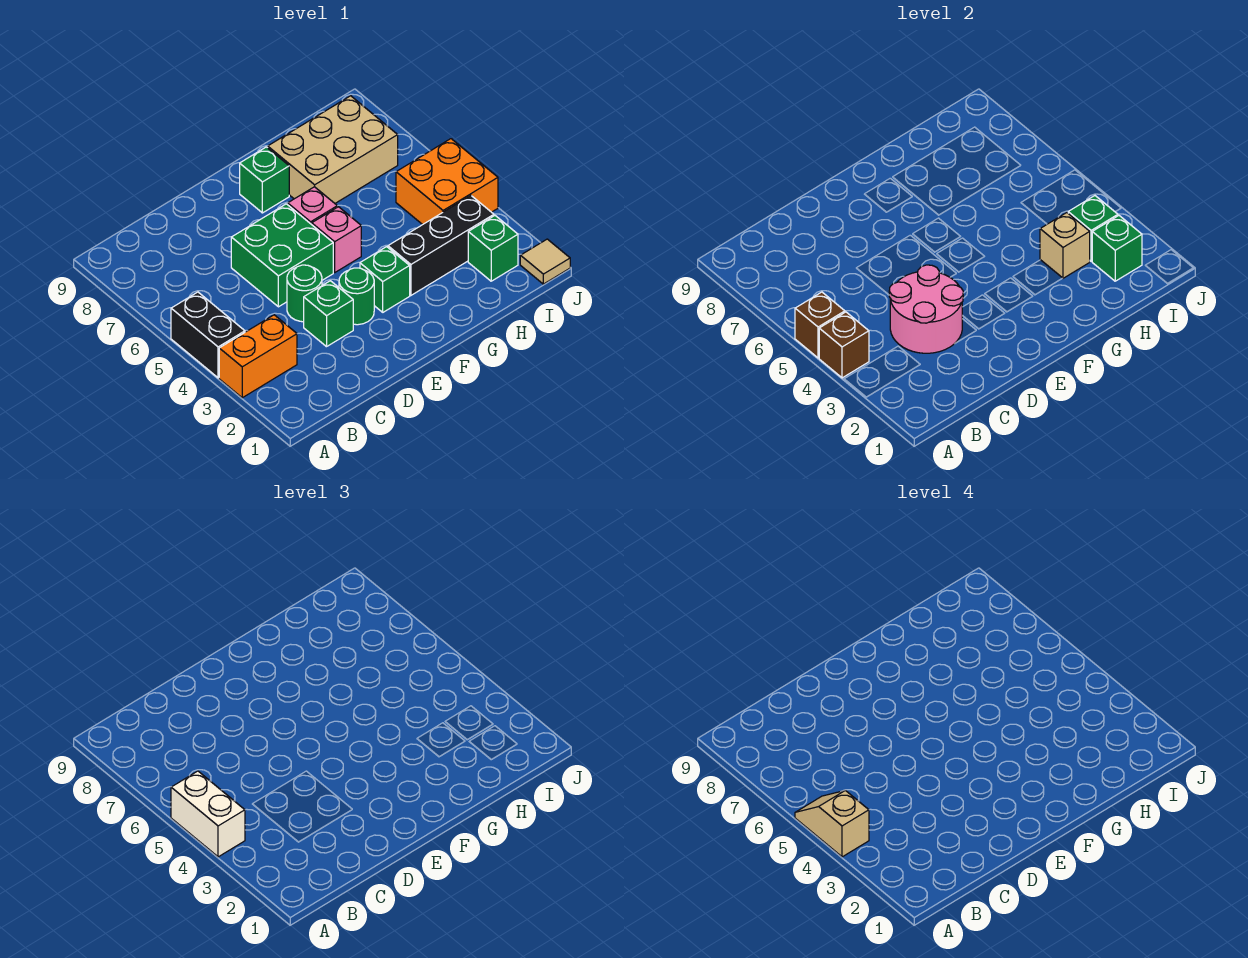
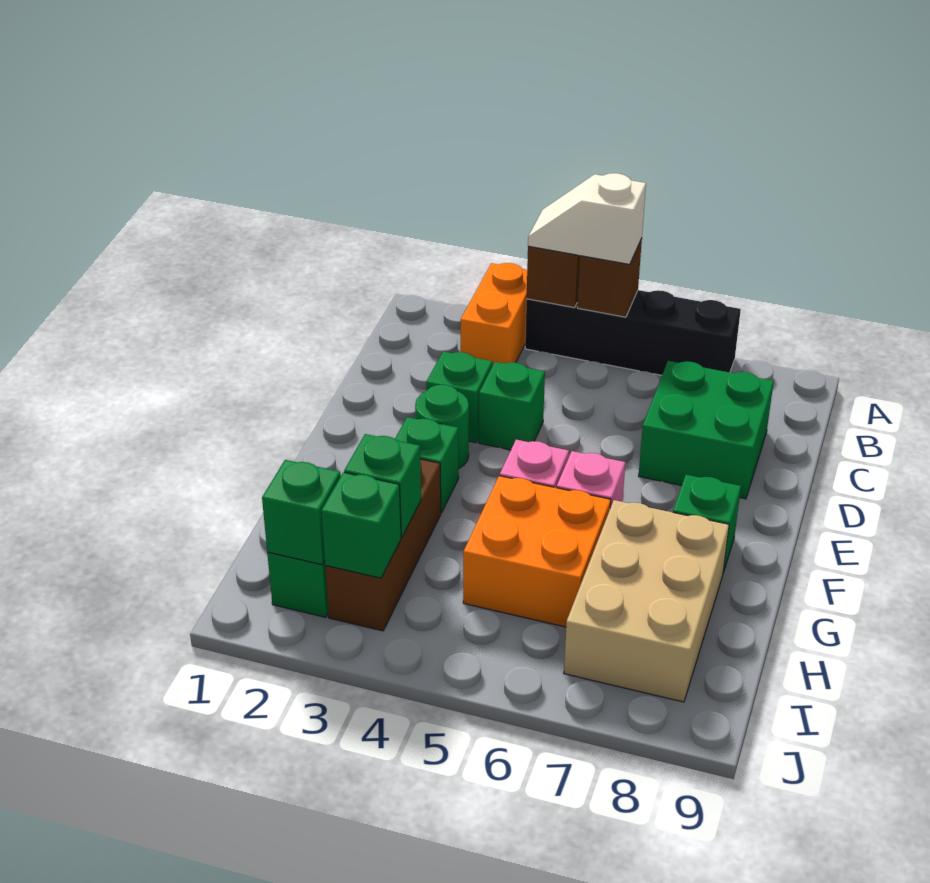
black brick A4:A5 level 1 -> black brick A4:A7 level 1
white brick A4:A5 level 3 -> white slope A4:A5 level 3 top 5
tan slope A4:A5 level 4 top 4 -> none
pink round brick C3:D4 level 2 -> none
green round brick D4 level 1 -> green brick D4 level 1
green brick D5:E6 level 1 -> green brick C7:D8 level 1
black brick G3:I3 level 1 -> brown brick G3:I3 level 1
tan brick H3 level 2 -> green brick H3 level 2
orange brick I4:J5 level 1 -> orange brick G5:H6 level 1
tan tile J1 level 1 -> none

